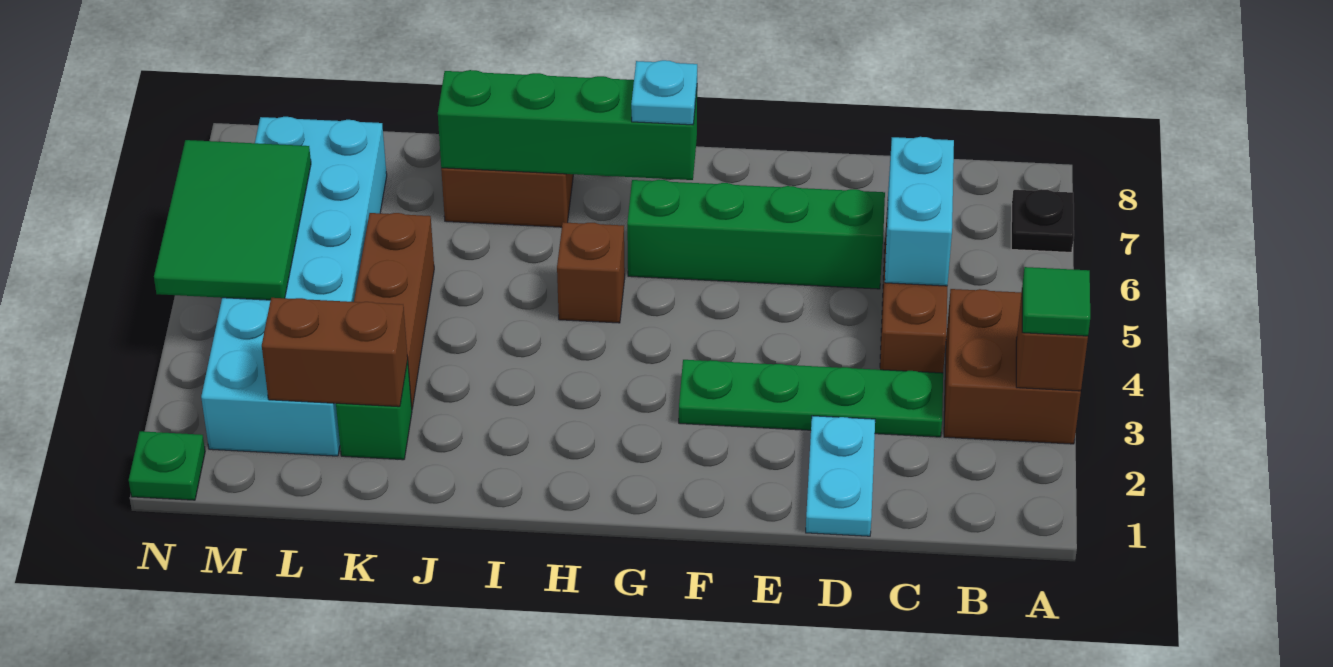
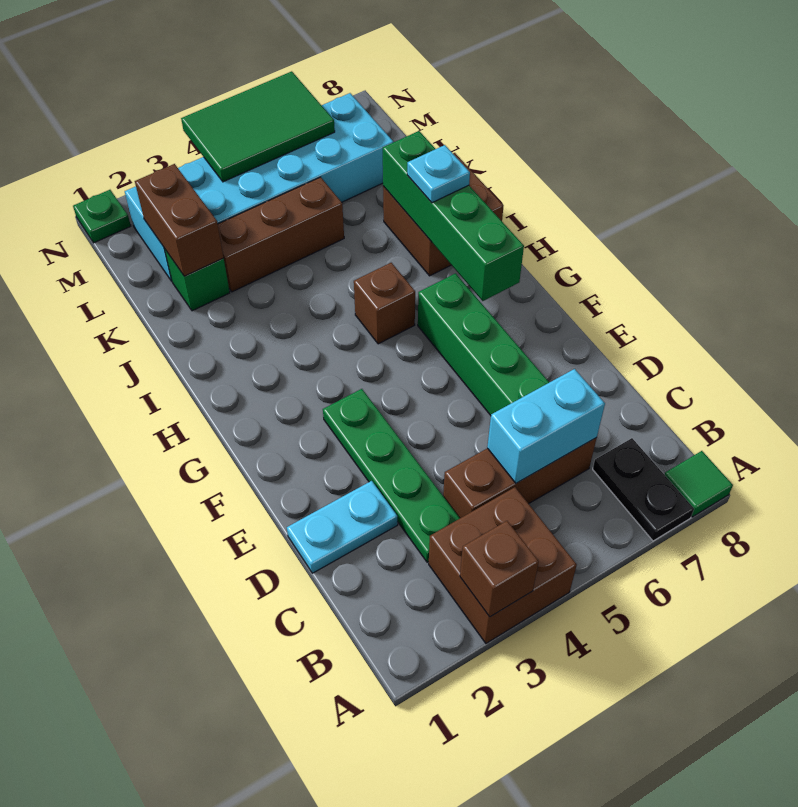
green tile A3 level 3 -> green tile A8 level 1
black plate A7 level 1 -> black plate A7:B7 level 1
cyan plate G7 level 3 -> cyan plate I7 level 3

